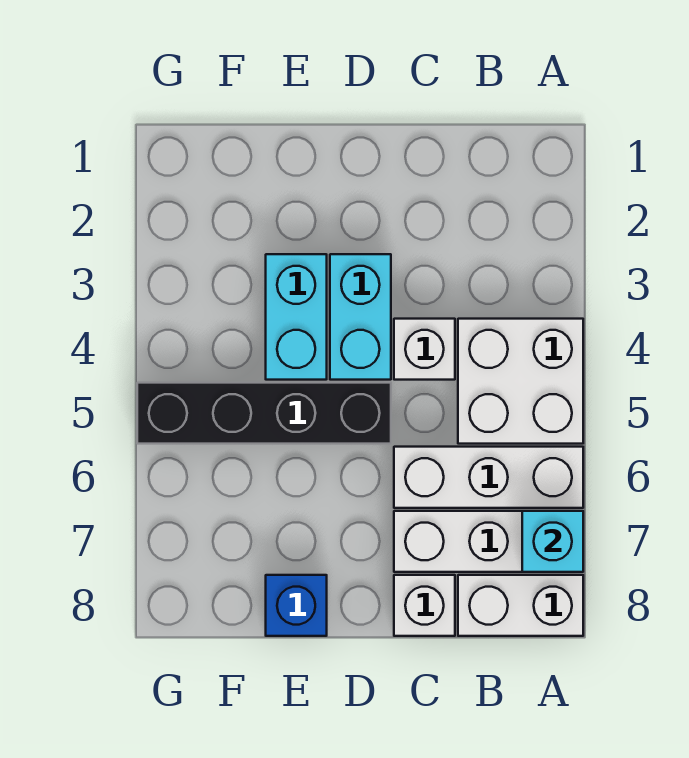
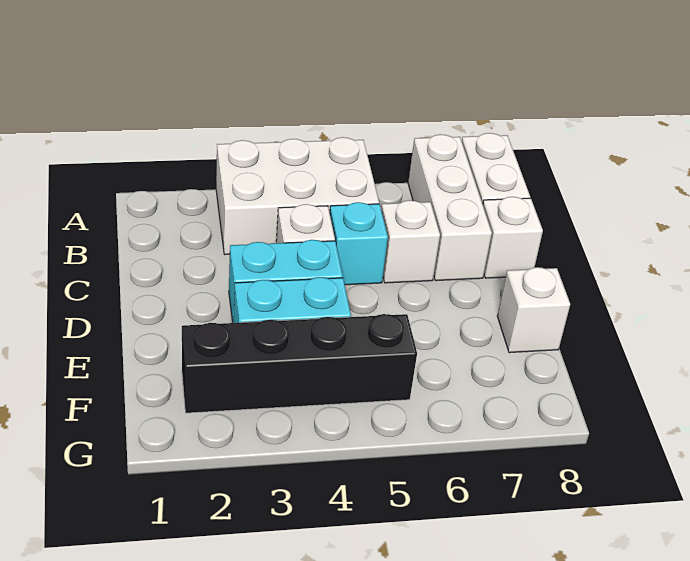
white brick A4:B5 level 1 -> white brick A3:B5 level 1
white brick A6:C6 level 1 -> white brick C6 level 1
cyan brick A7 level 2 -> cyan brick C5 level 1
black brick D5:G5 level 1 -> black brick F2:F5 level 1
blue brick E8 level 1 -> white brick E8 level 1

